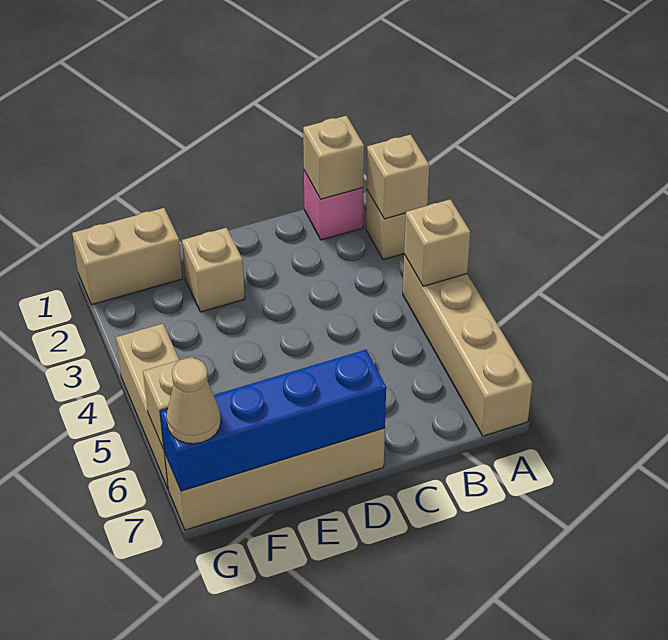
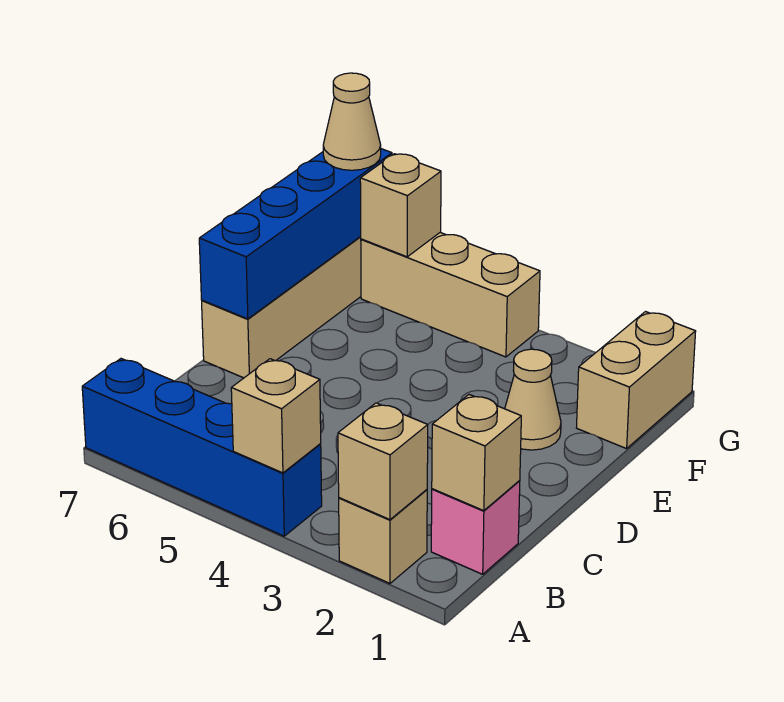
tan brick A4:A7 level 1 -> blue brick A4:A7 level 1
tan brick E2 level 1 -> tan cone E2 level 1

